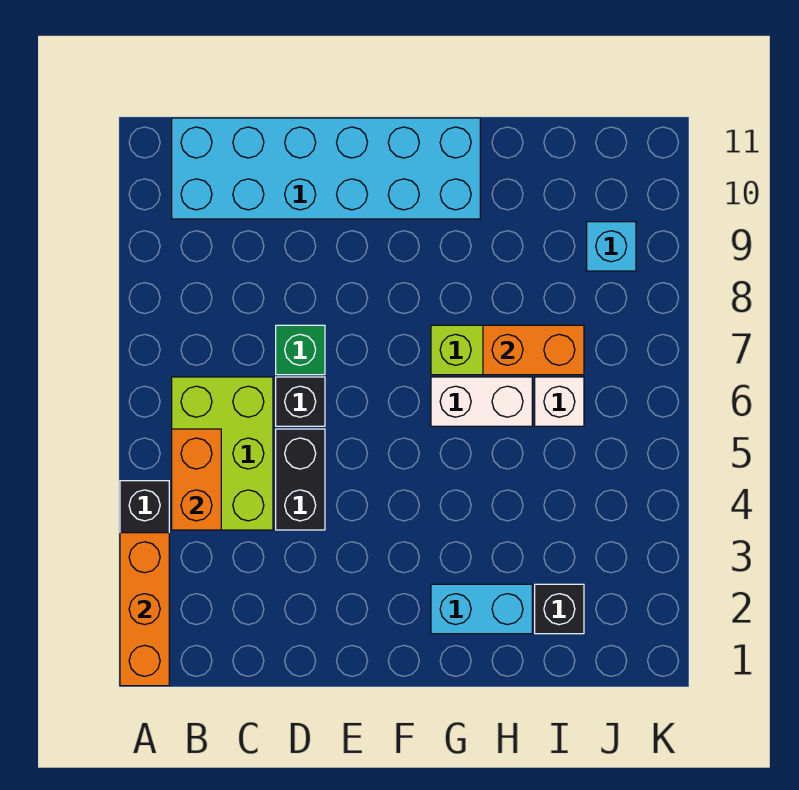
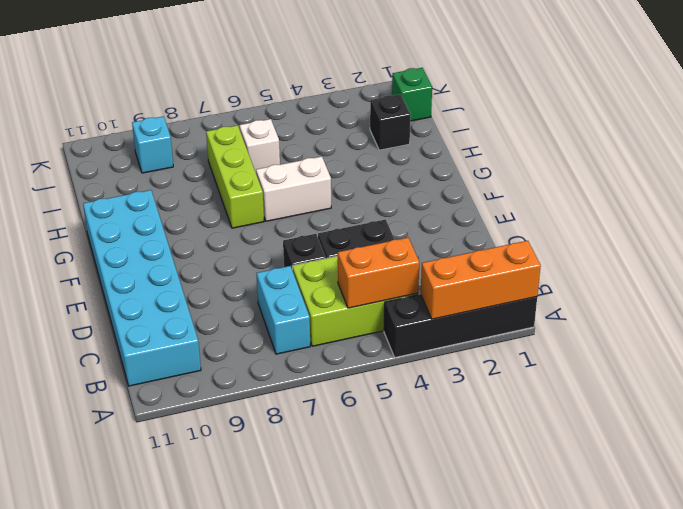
green brick D7 level 1 -> green brick J1 level 1
cyan brick G2:H2 level 1 -> cyan brick B7:C7 level 1
white brick G6:H6 level 1 -> white brick G5:G6 level 1
orange brick H7:I7 level 2 -> none

